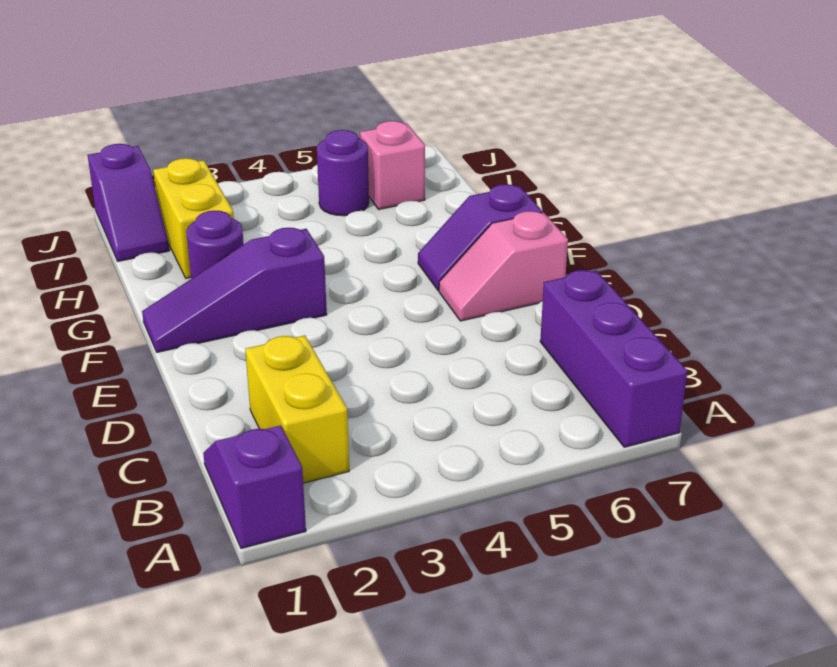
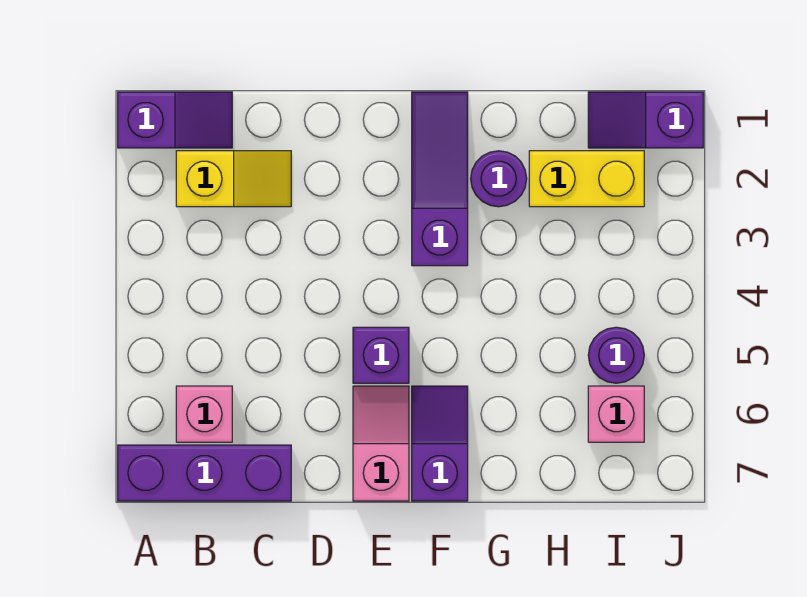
yellow brick B2:C2 level 1 -> yellow slope B2:C2 level 1 top B
none -> pink brick B6 level 1
none -> purple brick E5 level 1

